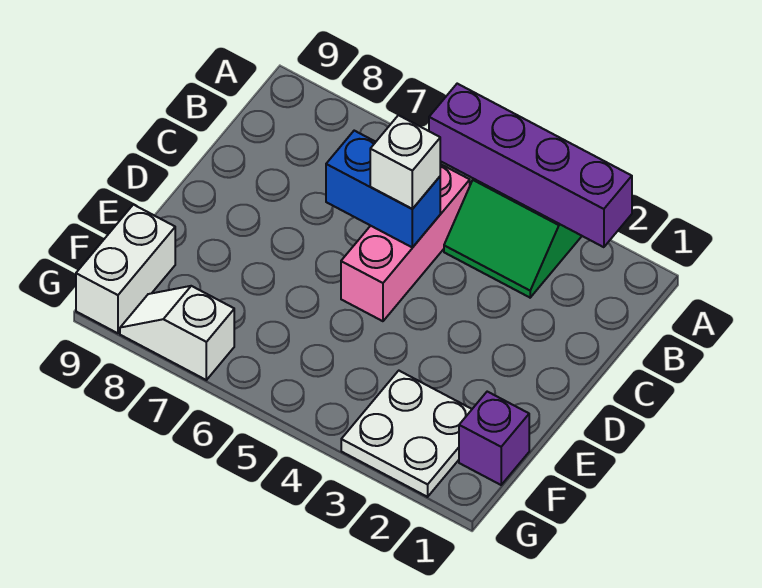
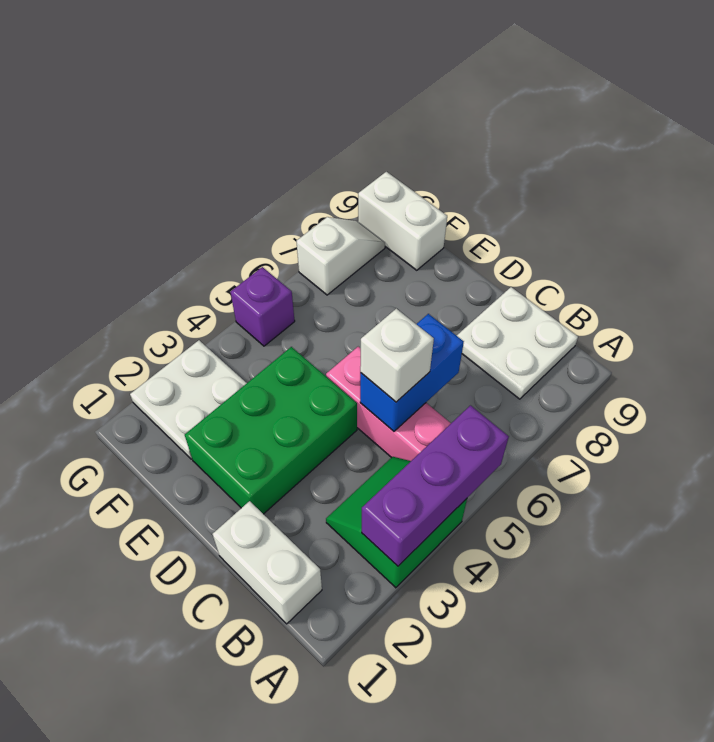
purple brick A2:A5 level 2 -> purple brick A3:A5 level 2
none -> white brick B1:C1 level 1
none -> white plate B8:C9 level 1
none -> green brick D2:E4 level 1
purple brick F1 level 1 -> purple brick G5 level 1

